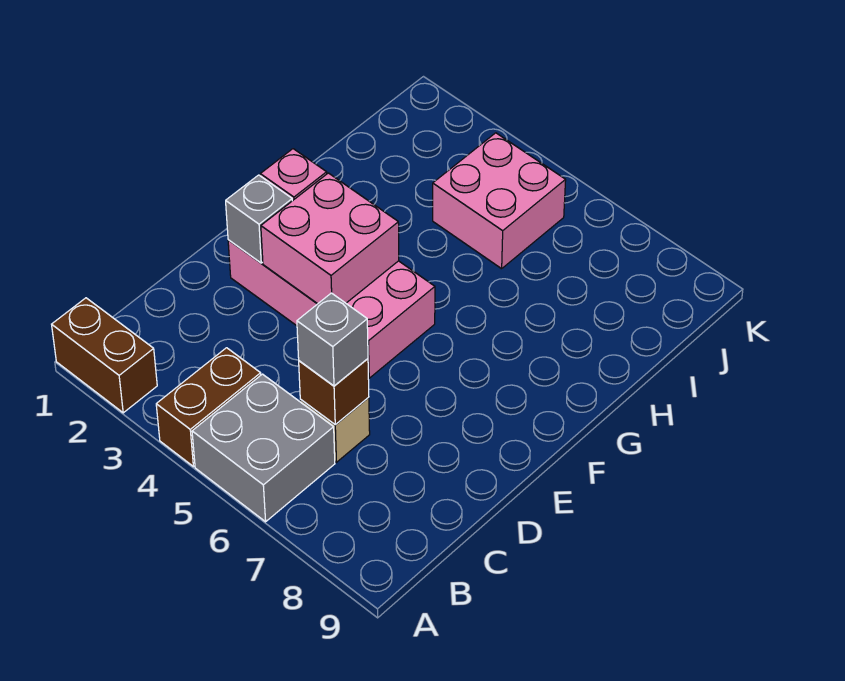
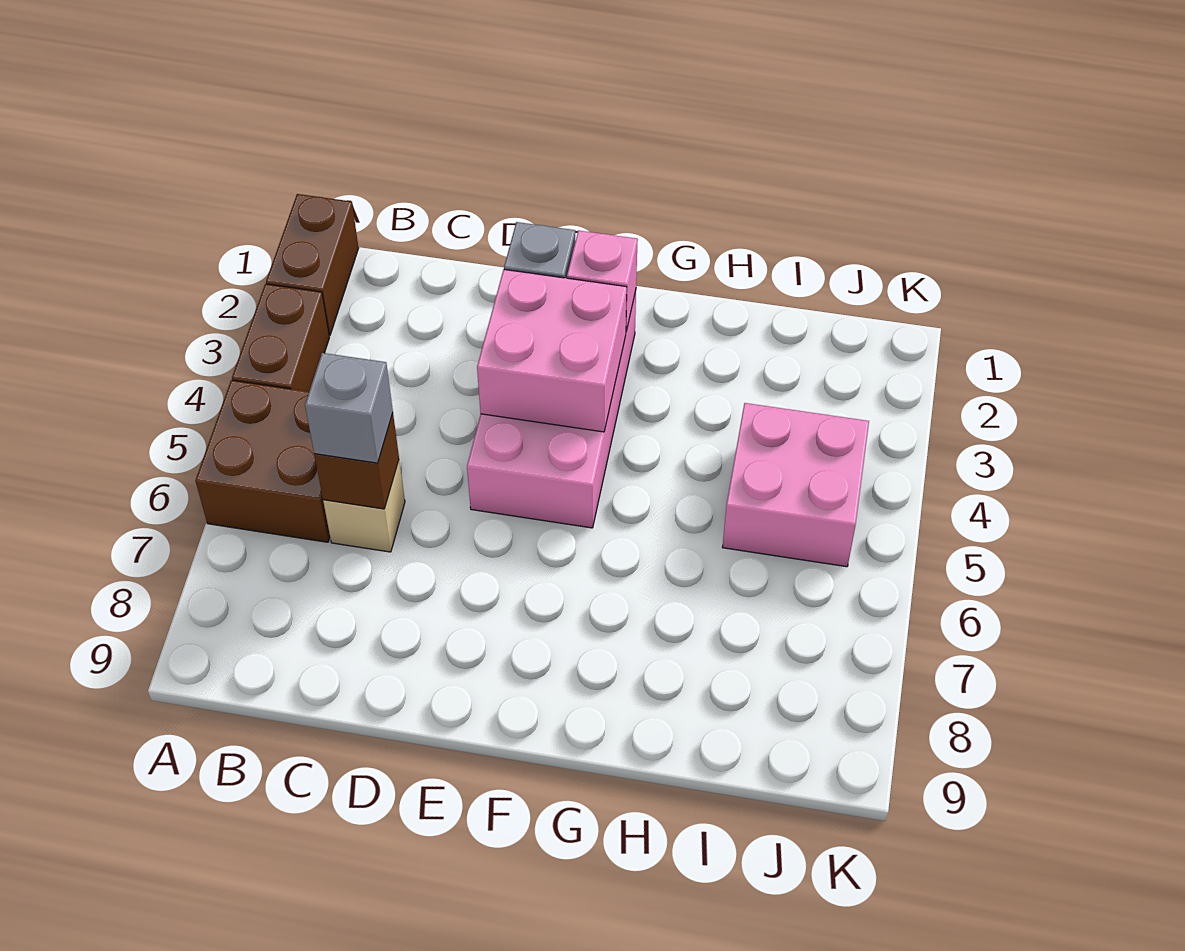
brown brick A4:B4 level 1 -> brown brick A3:A4 level 1
grey brick A5:B6 level 1 -> brown brick A5:B6 level 1

